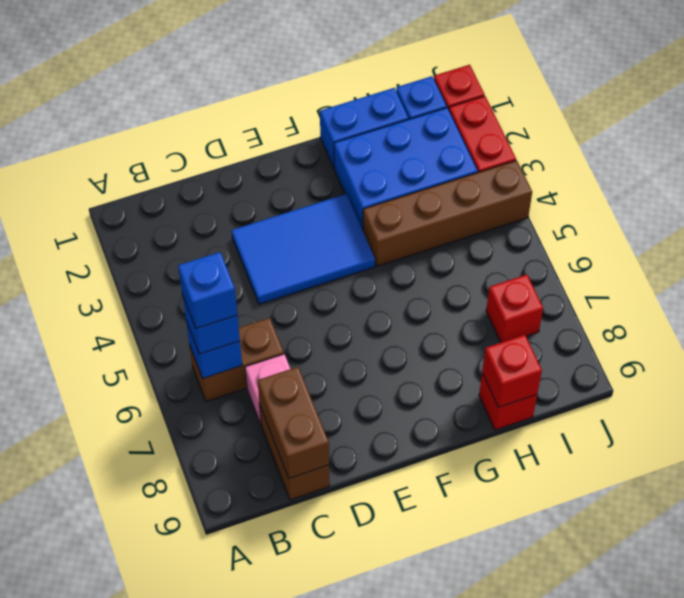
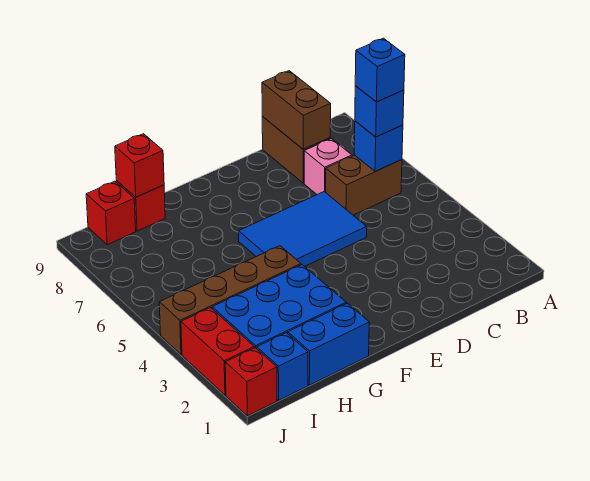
blue tile D3:F4 level 1 -> blue tile D5:F6 level 1
red brick I7 level 1 -> red brick I9 level 1

